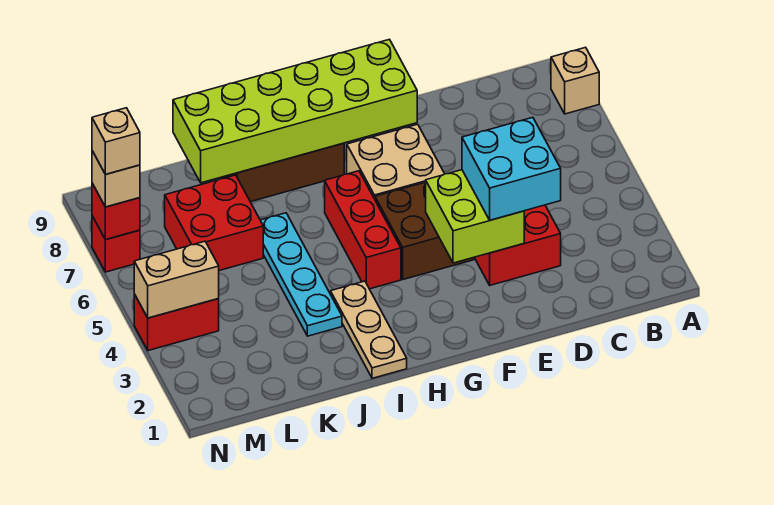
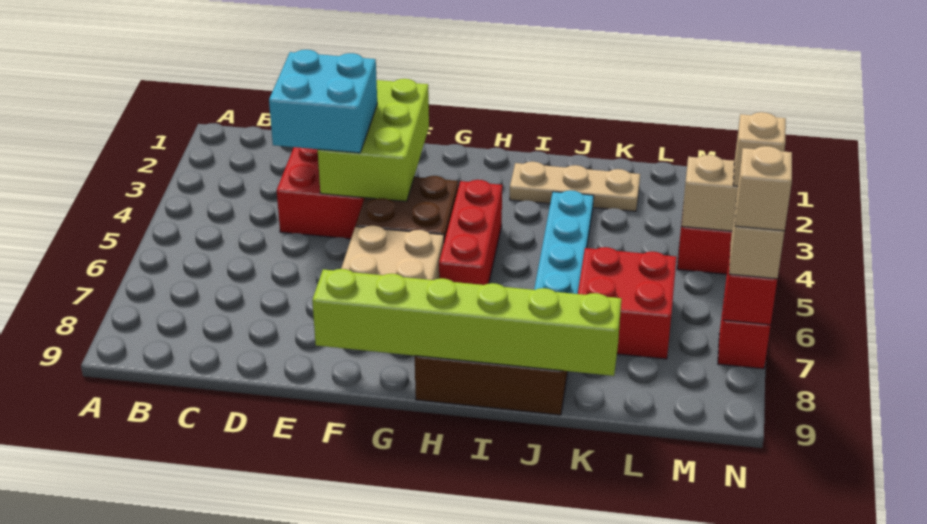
tan brick A8 level 1 -> tan brick N4 level 3
lime brick E3:F4 level 2 -> lime brick E2:F4 level 2
lime brick F8:K9 level 2 -> lime brick F9:K9 level 2
tan plate I1:I3 level 1 -> tan plate I2:K2 level 1

